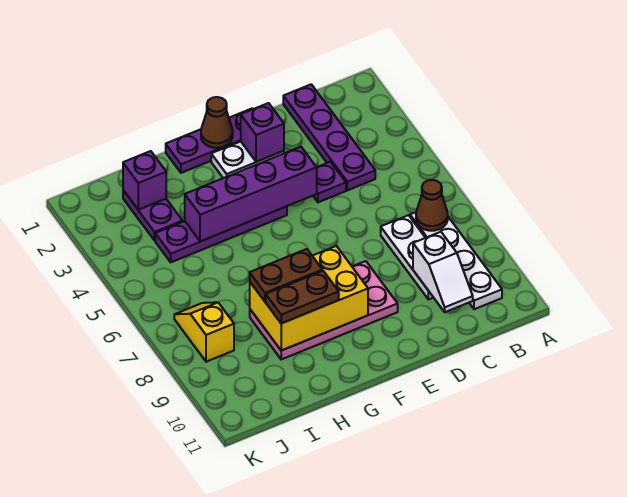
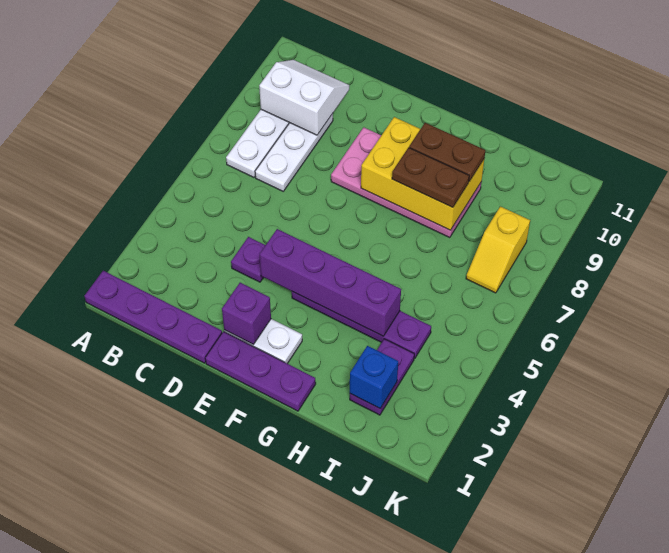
brown cone B7 level 2 -> none
purple plate C1:C4 level 1 -> purple plate A1:D1 level 1
white slope C9:C10 level 2 top 9 -> white slope B9:C10 level 2 top 9
brown cone F1 level 2 -> none
purple brick I2 level 2 -> blue brick I2 level 2

